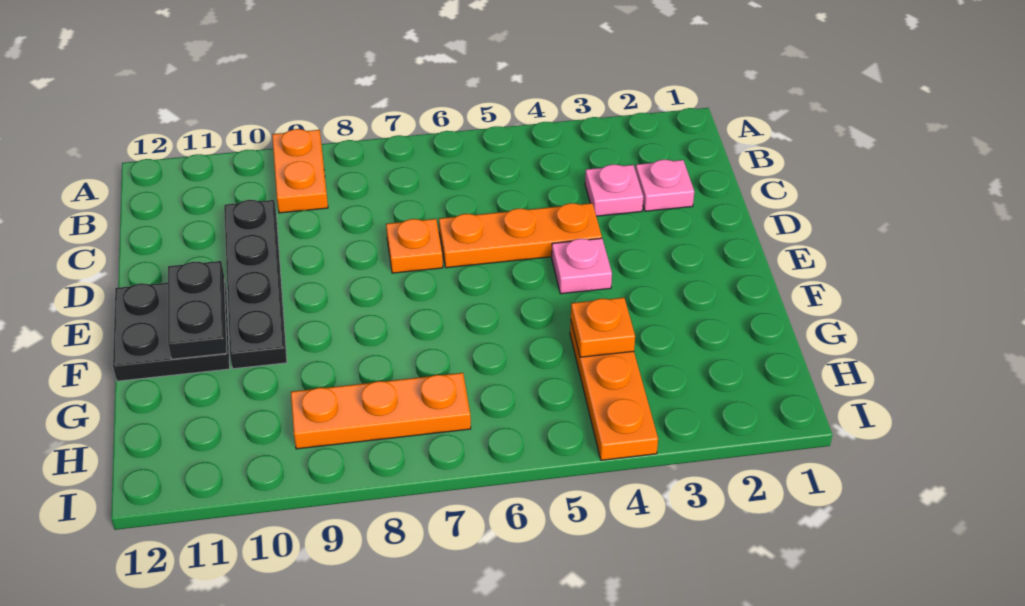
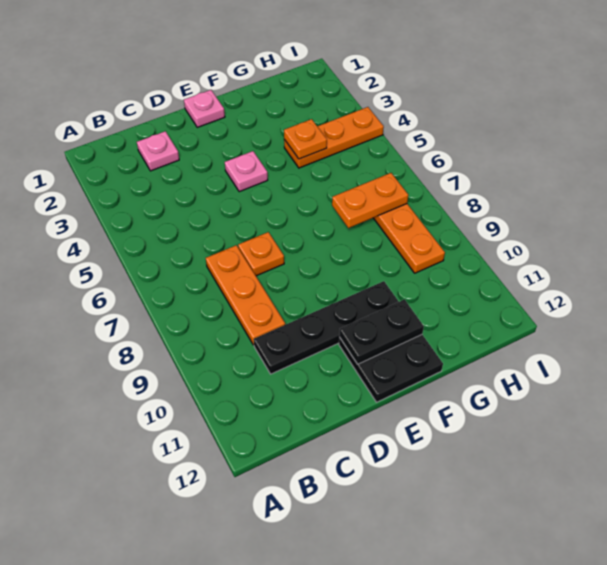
orange plate A9:B9 level 1 -> orange plate G7:H7 level 2
pink plate C3 level 1 -> pink plate E1 level 1
orange plate D4:D6 level 1 -> orange plate C7:C9 level 1

